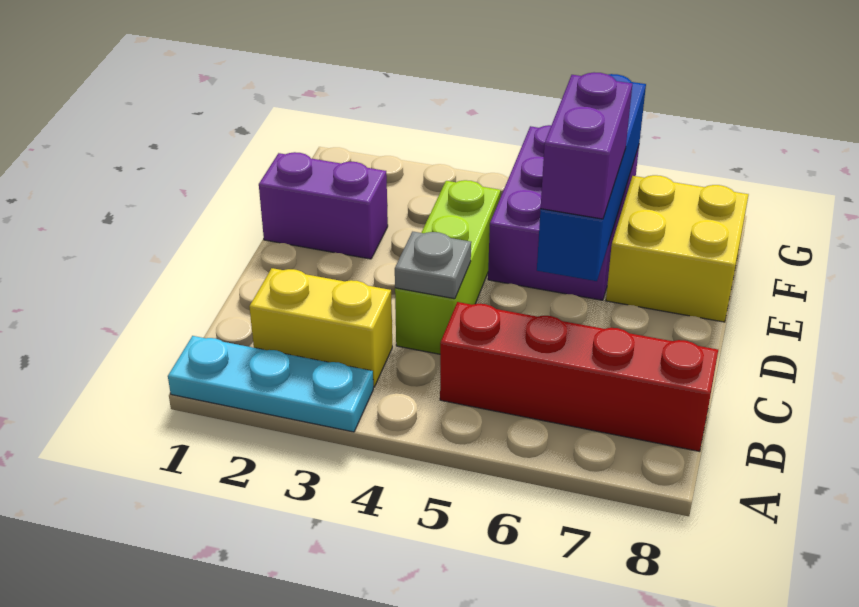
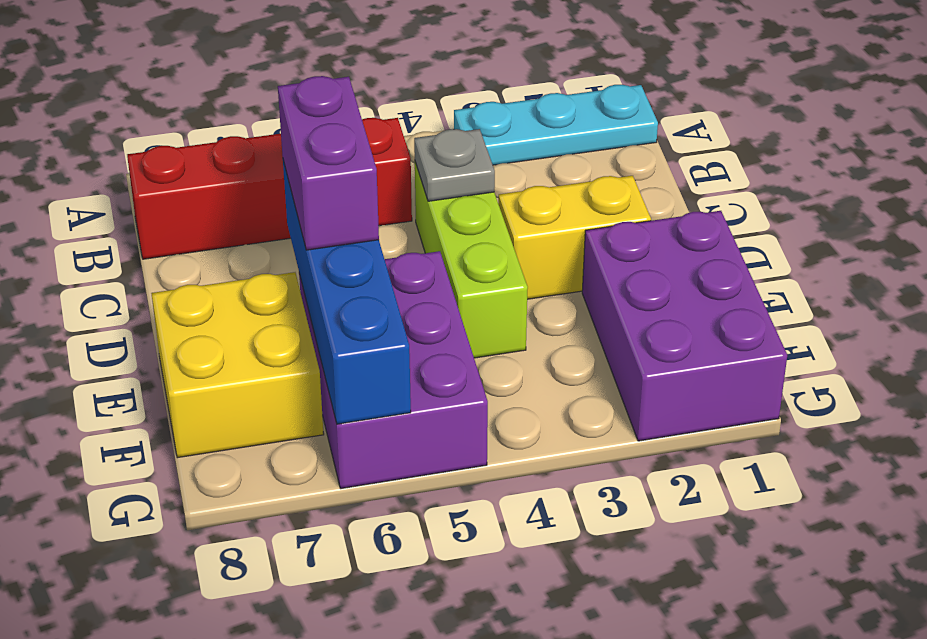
yellow brick B2:B3 level 1 -> yellow brick D2:D3 level 1
purple brick E1:E2 level 1 -> purple brick E1:G2 level 1

